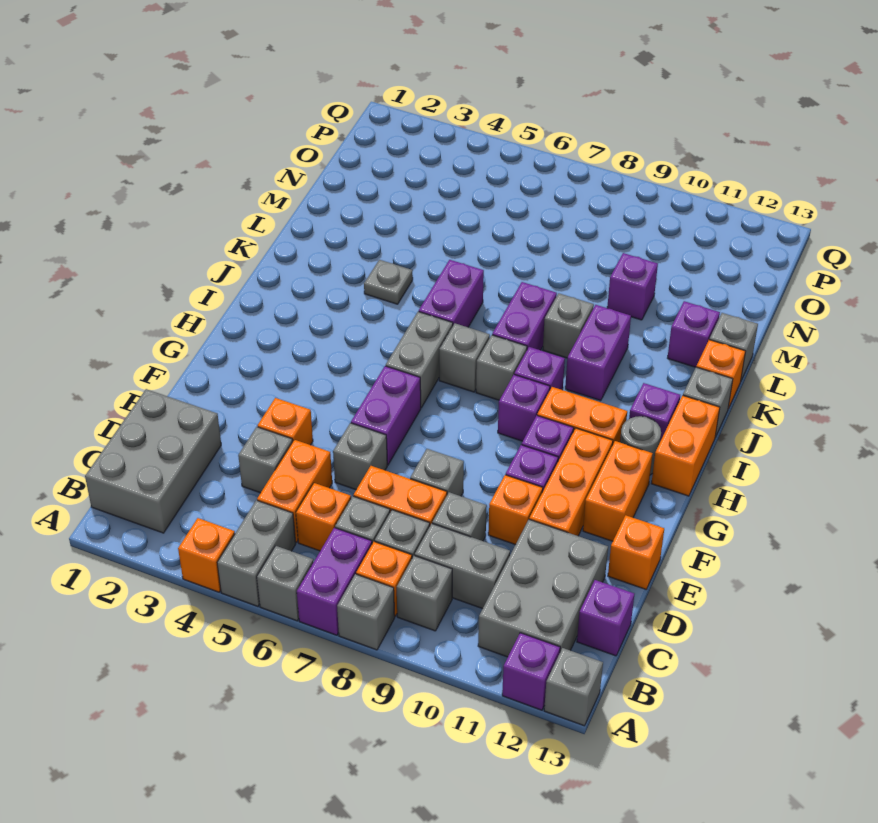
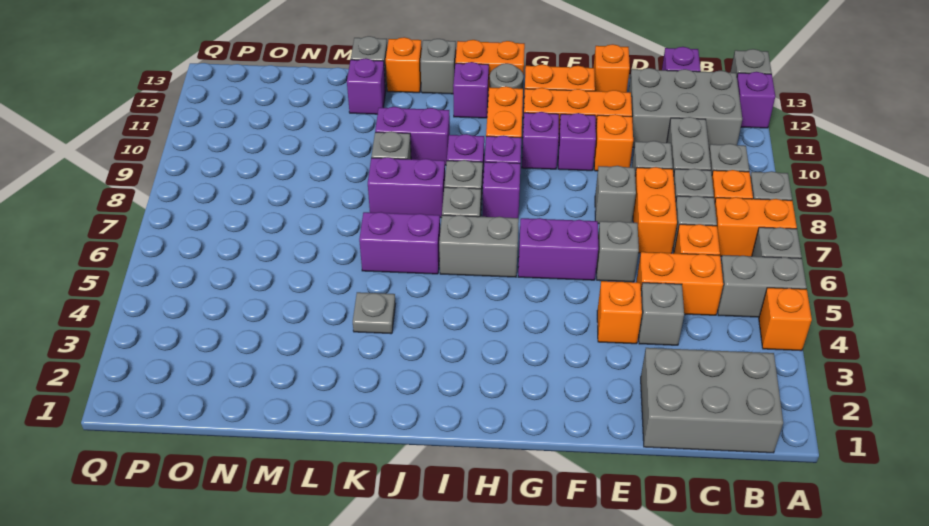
purple brick A7:B7 level 1 -> orange brick A7:B7 level 1
purple brick M10 level 1 -> purple brick H8 level 1

